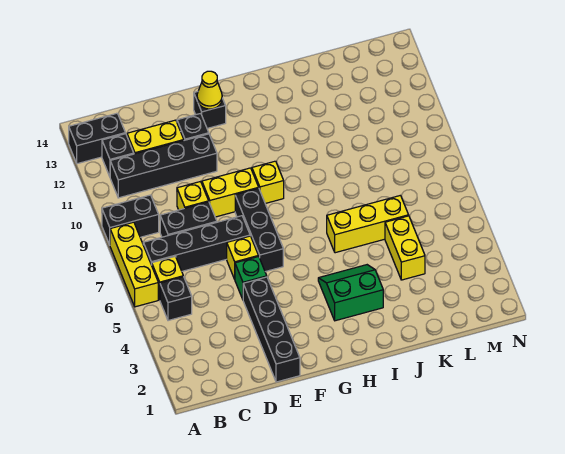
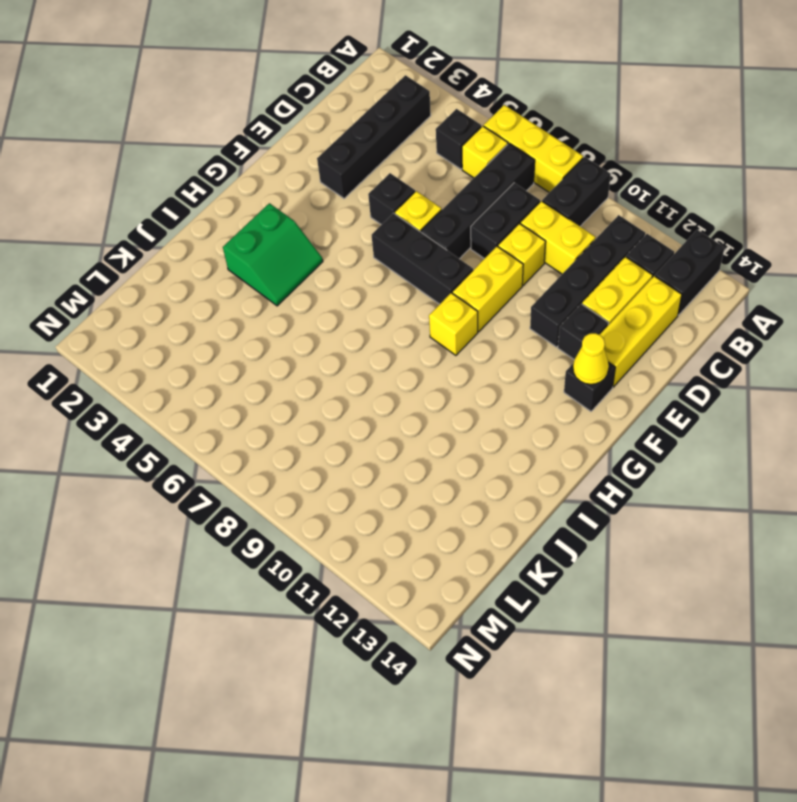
black brick E1:E4 level 1 -> black brick B3:E3 level 1
green brick E5 level 1 -> black brick E5 level 1
yellow brick I6:K6 level 1 -> yellow brick C13:E13 level 1
yellow brick K4:K5 level 1 -> yellow brick C9:C10 level 1

